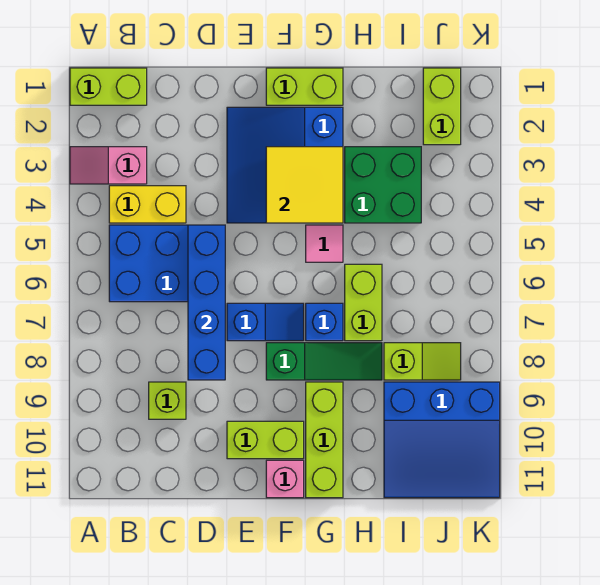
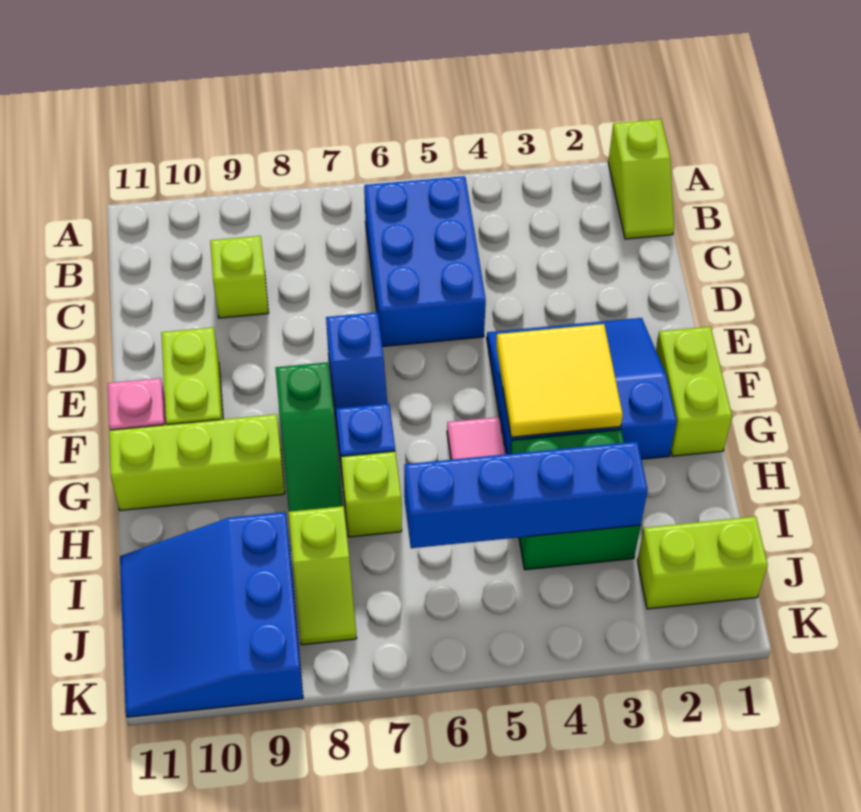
lime brick A1:B1 level 1 -> lime slope A1:B1 level 1 top A
pink slope A3:B3 level 1 top B -> none
yellow brick B4:C4 level 1 -> none
blue brick D5:D8 level 2 -> blue brick I3:I6 level 2
lime brick H6:H7 level 1 -> lime brick H7 level 1

